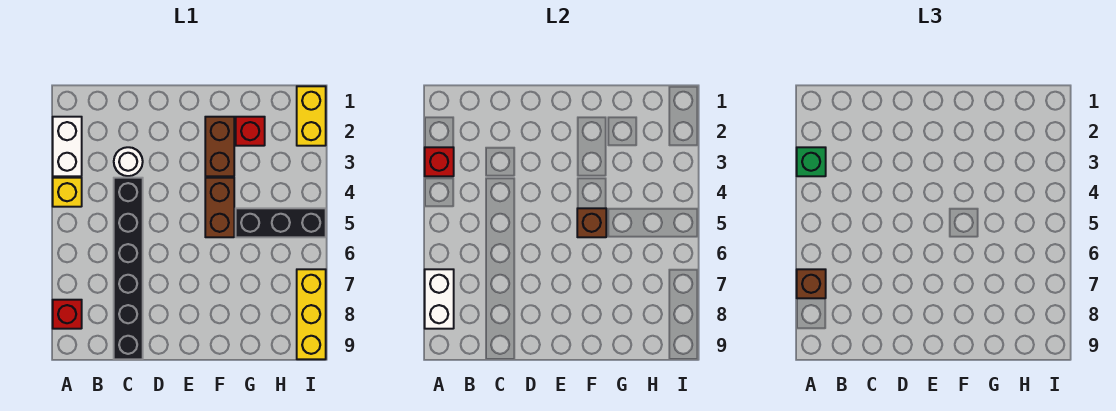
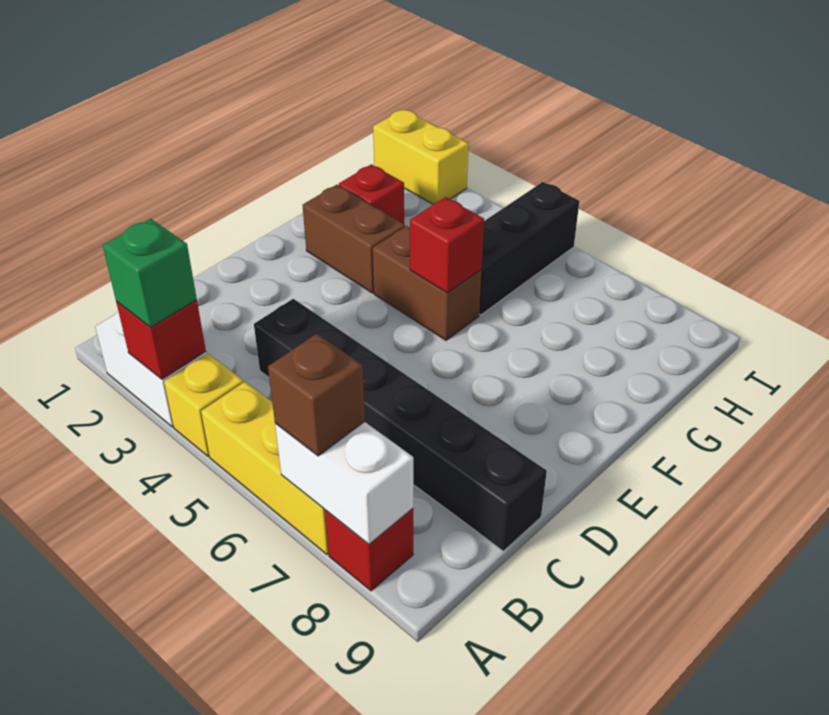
white round brick C3 level 1 -> none
brown brick F5 level 2 -> red brick F5 level 2
yellow brick I7:I9 level 1 -> yellow brick A5:A7 level 1

